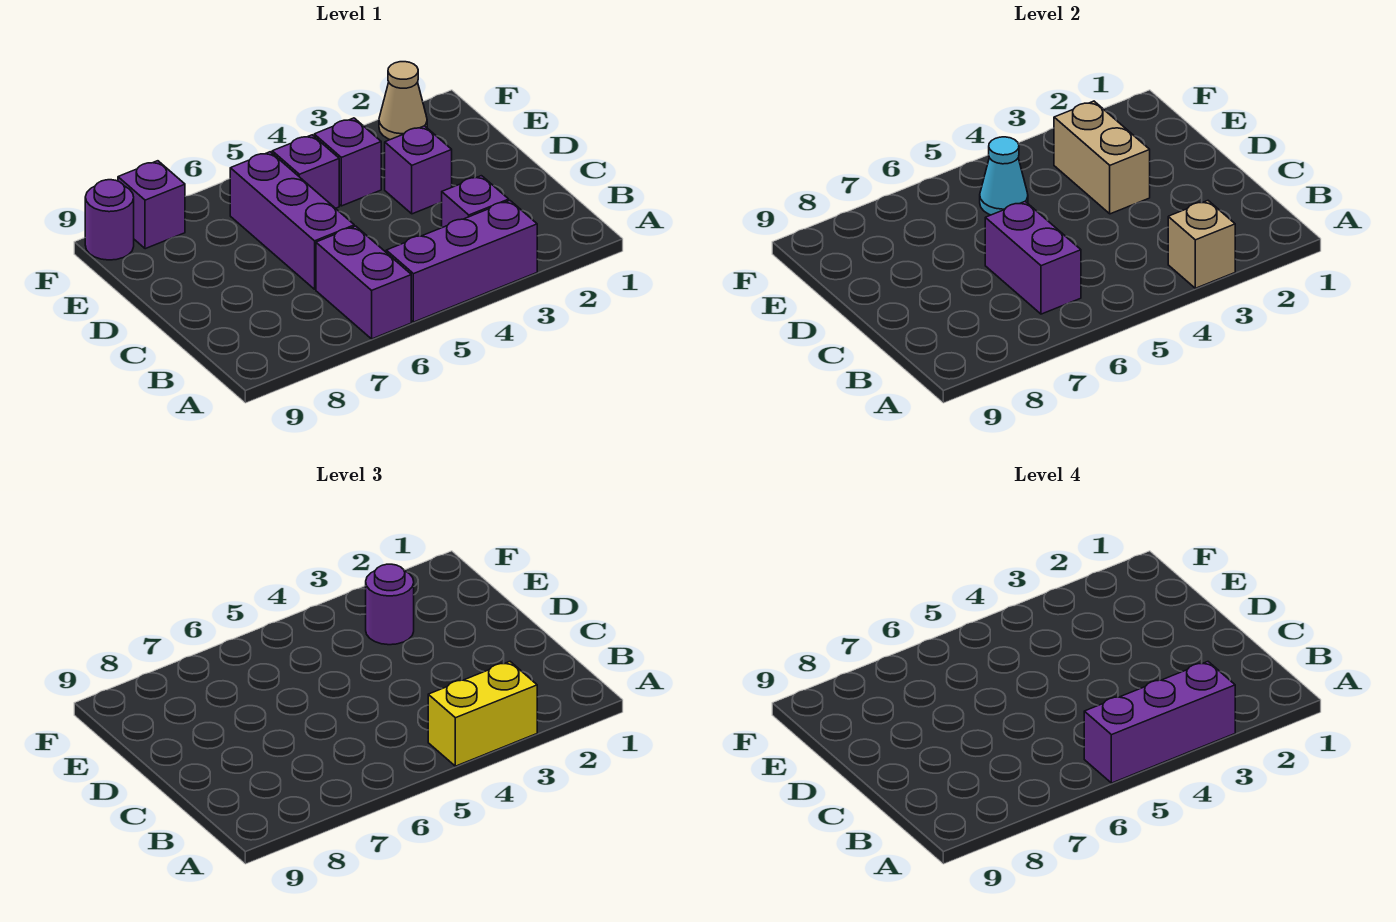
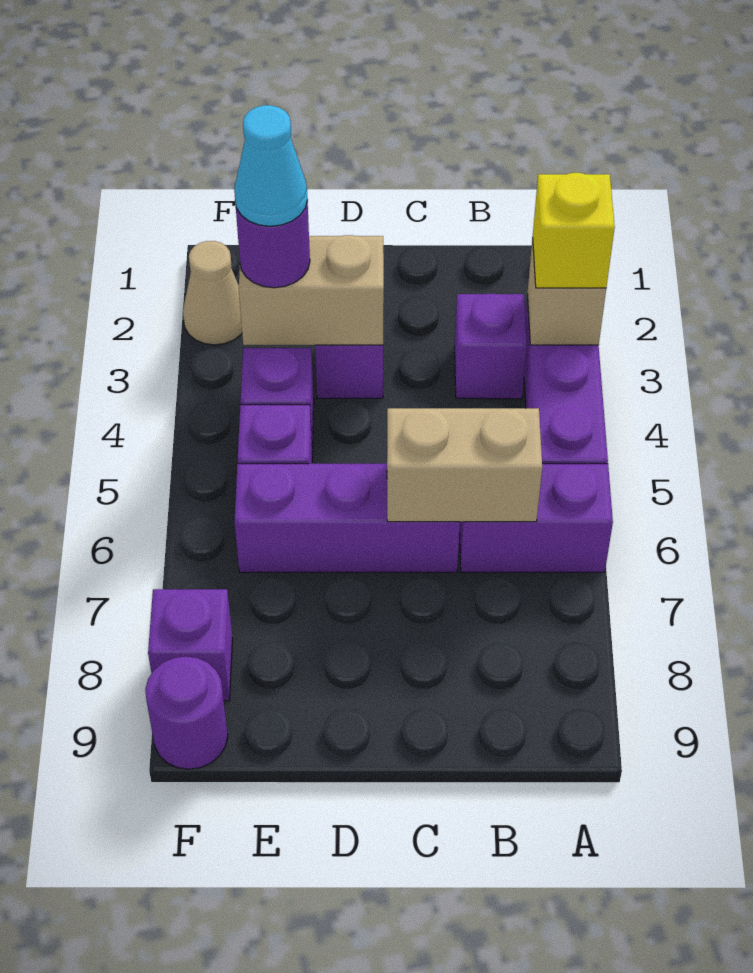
yellow brick A3:A4 level 3 -> yellow brick A3 level 3
purple brick A3:A5 level 4 -> none
purple brick B6:C6 level 2 -> tan brick B6:C6 level 2
cyan cone E5 level 2 -> cyan cone E3 level 4

